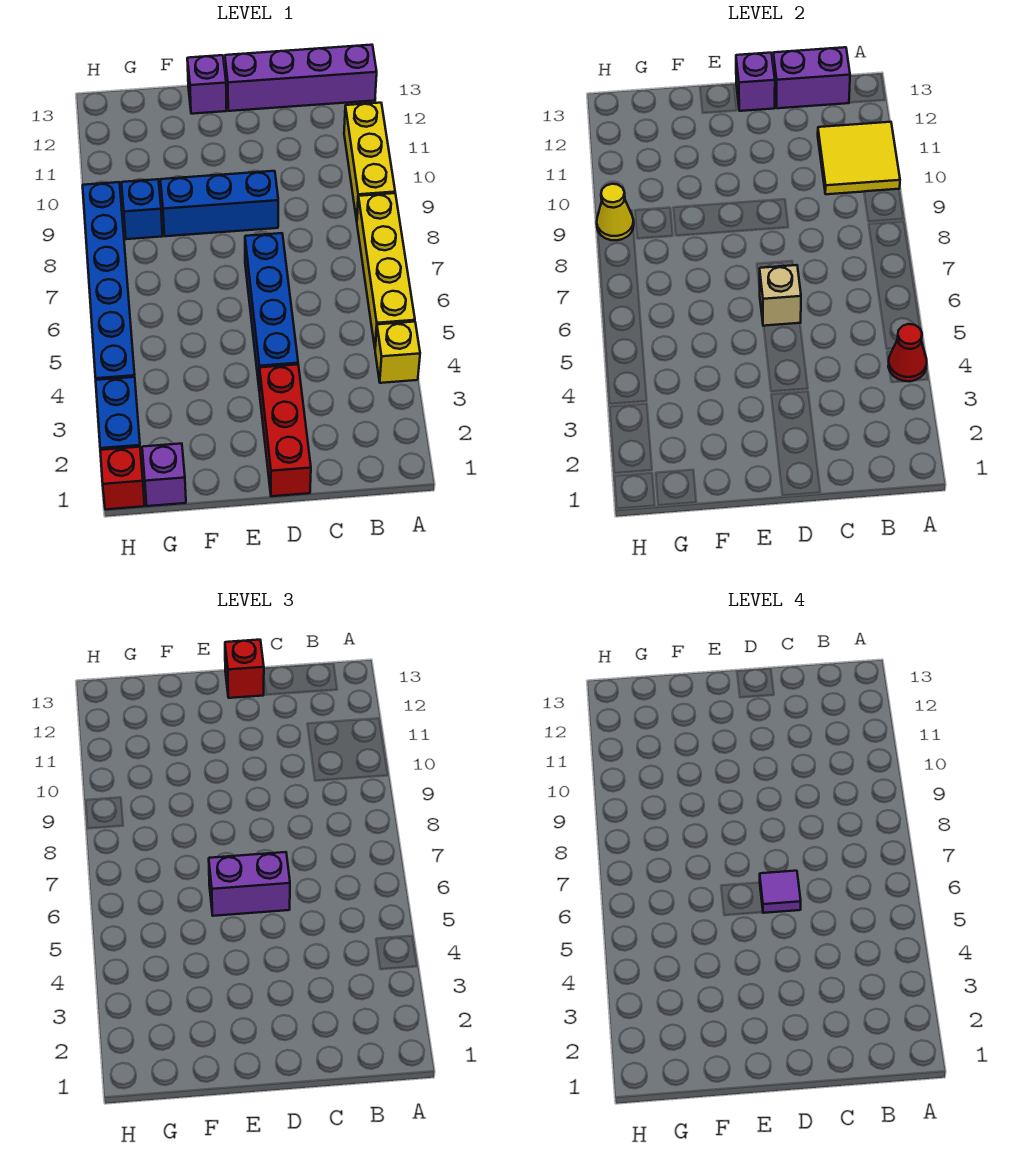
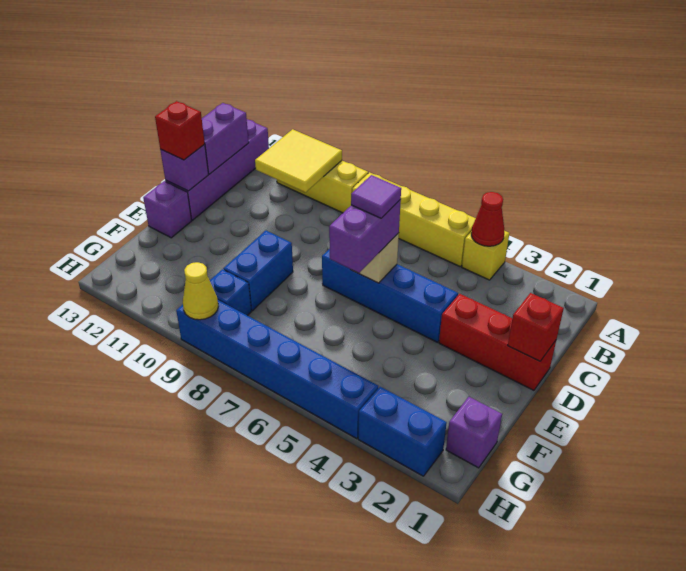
blue brick D9:F9 level 1 -> blue brick E9:F9 level 1
red brick H1 level 1 -> red brick D1 level 2

